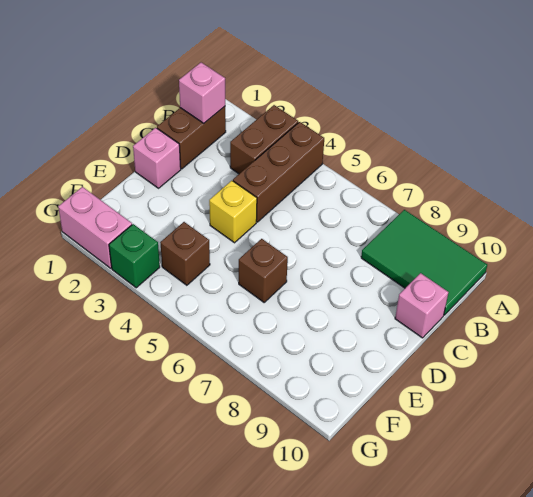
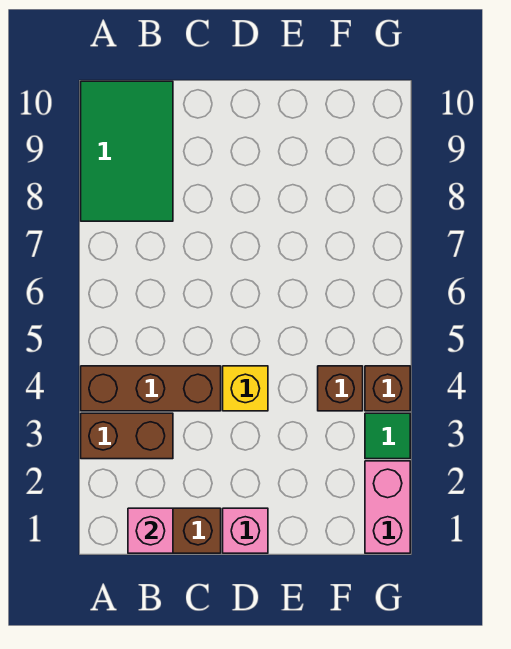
pink brick C10 level 1 -> none
brown brick E6 level 1 -> brown brick G4 level 1
green brick G3 level 1 -> green tile G3 level 1

